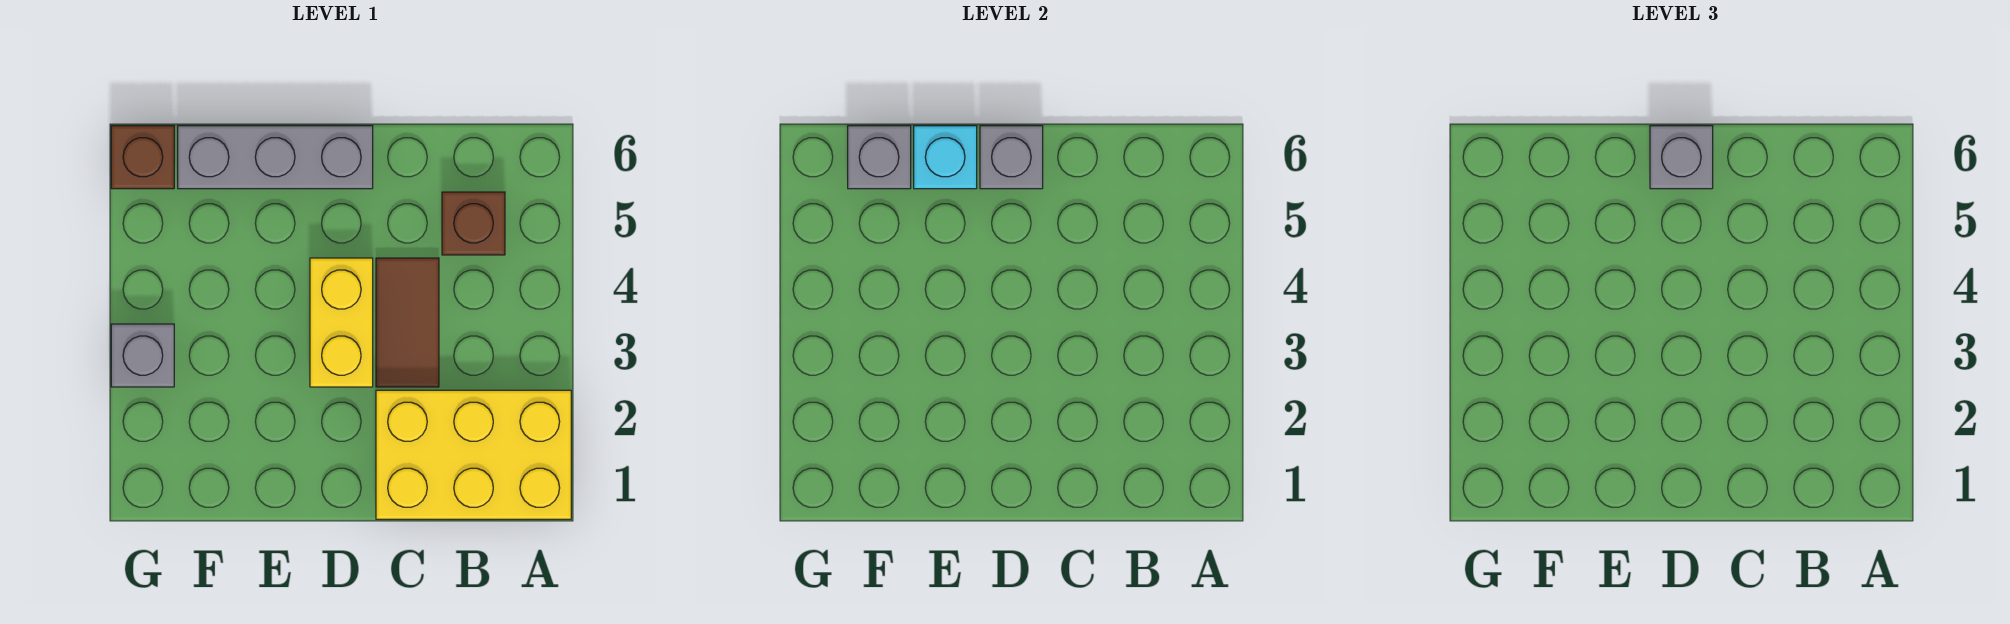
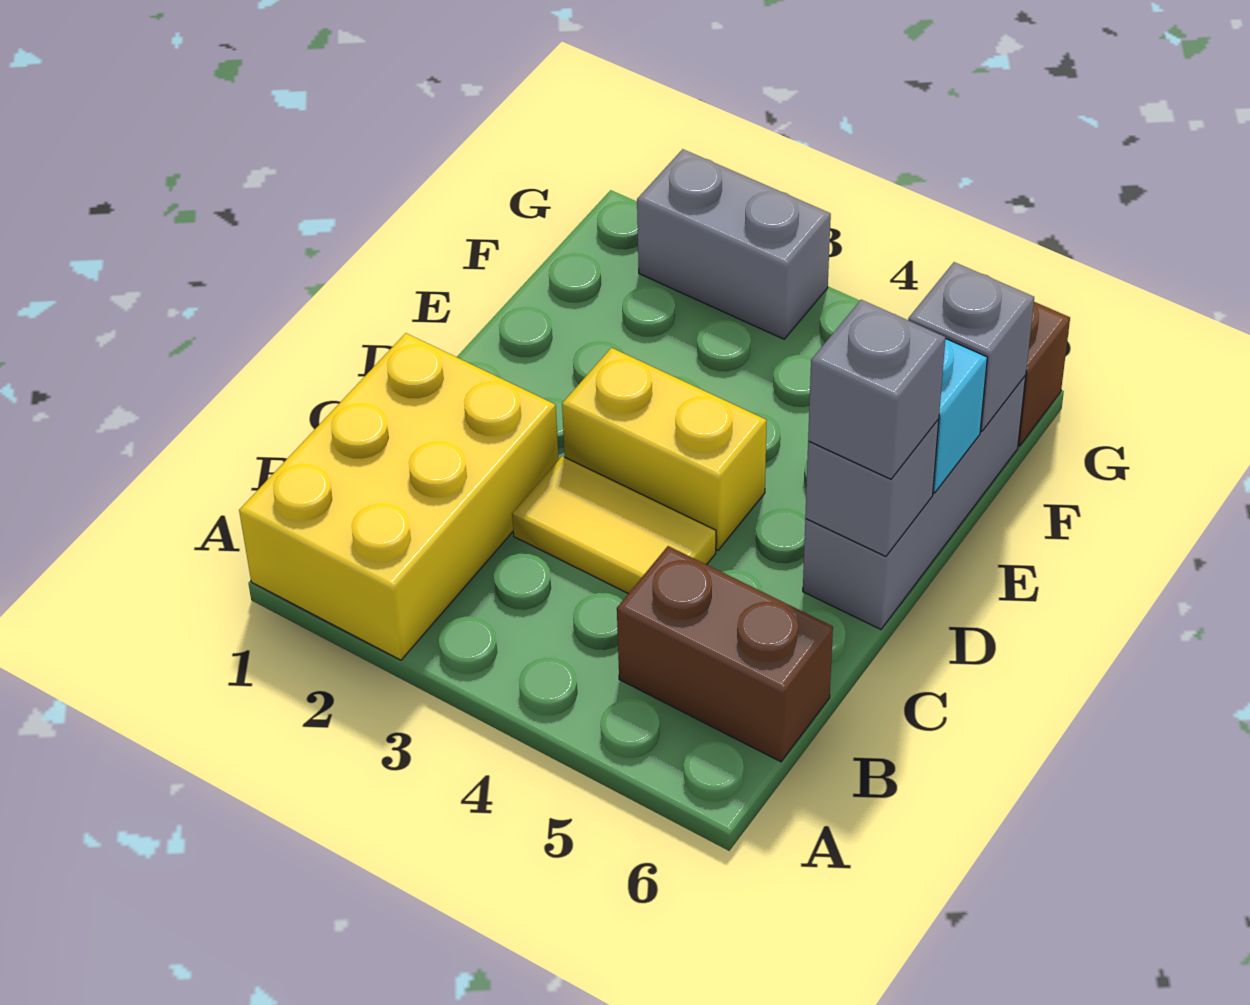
brown brick B5 level 1 -> brown brick B5:B6 level 1
brown tile C3:C4 level 1 -> yellow tile C3:C4 level 1
grey brick G3 level 1 -> grey brick G2:G3 level 1

